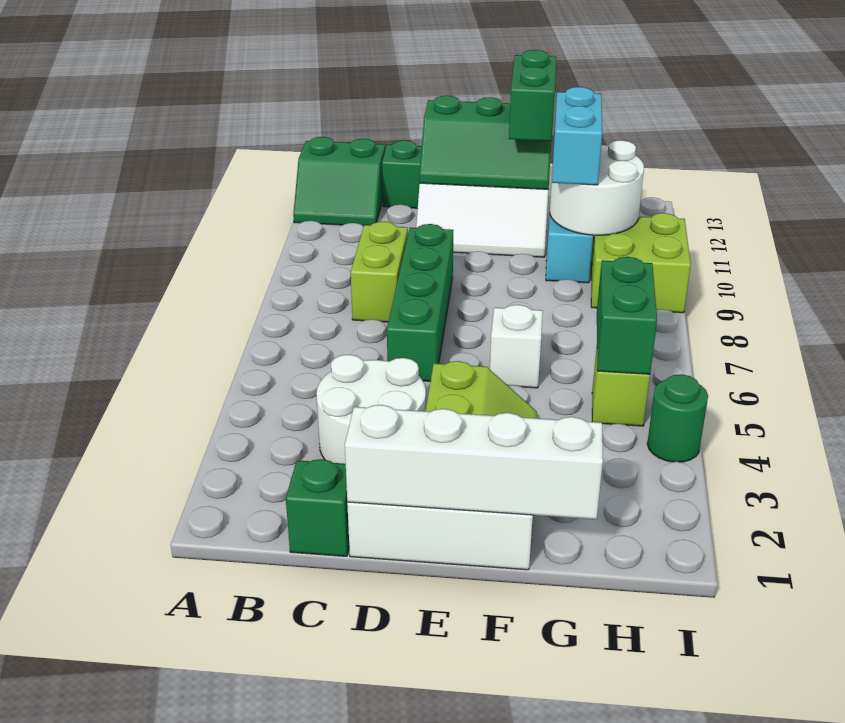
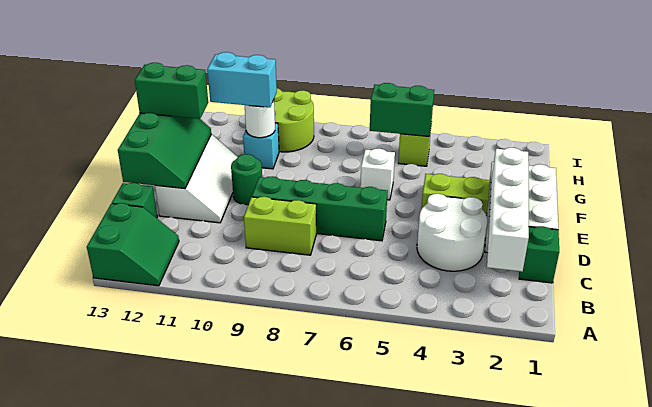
white brick D1:G1 level 2 -> white brick B2:E2 level 2
white round brick G10:H11 level 2 -> white round brick G10 level 2
lime brick H9:I10 level 1 -> lime round brick H9:I10 level 1
green round brick I4 level 1 -> green round brick E10 level 1

